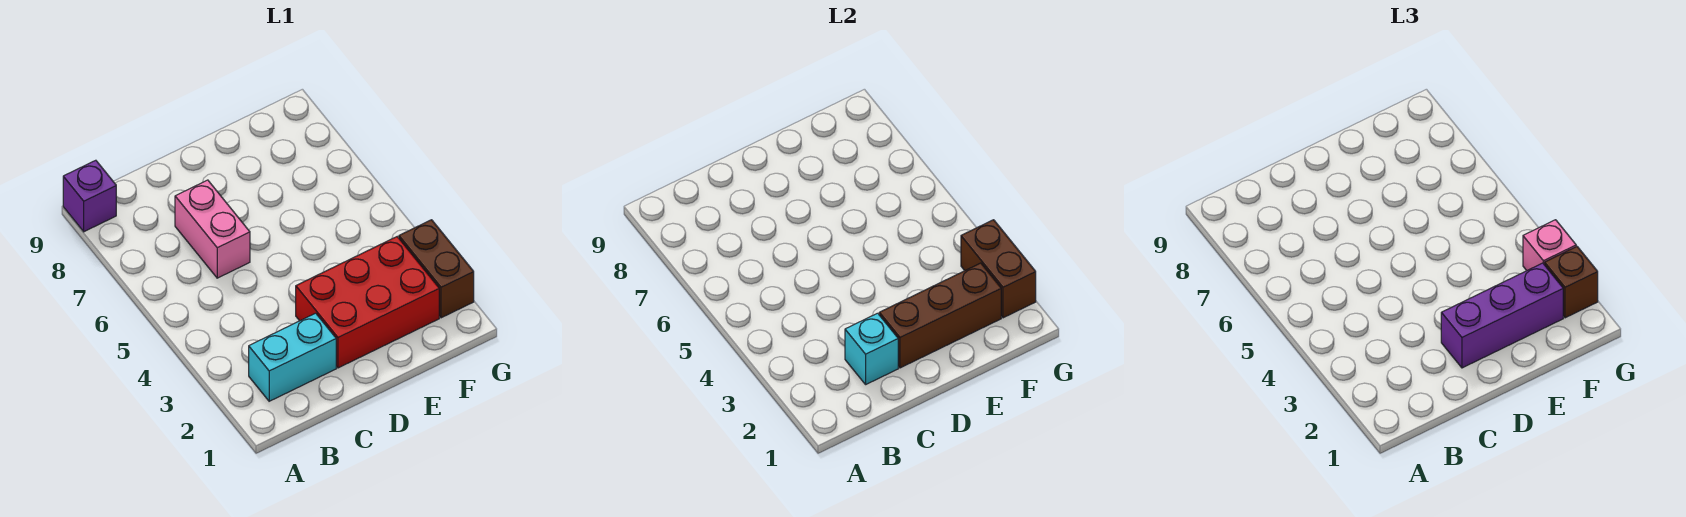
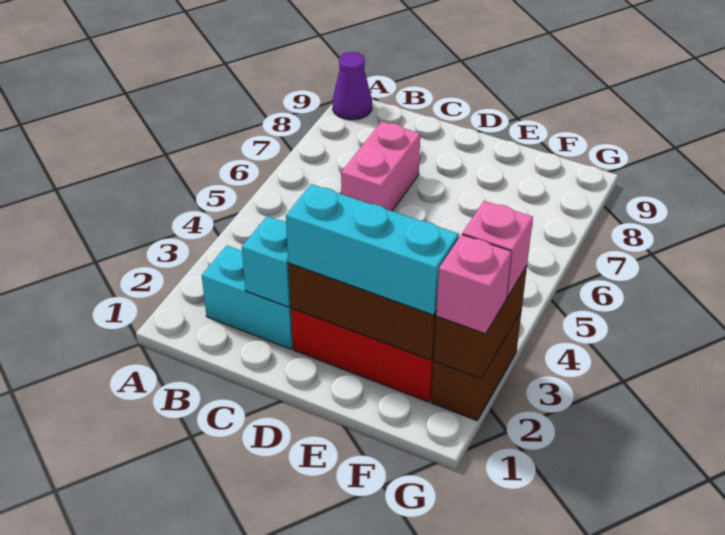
purple brick A9 level 1 -> purple cone A9 level 1
purple brick D2:F2 level 3 -> cyan brick D2:F2 level 3
brown brick G2 level 3 -> pink brick G2 level 3

